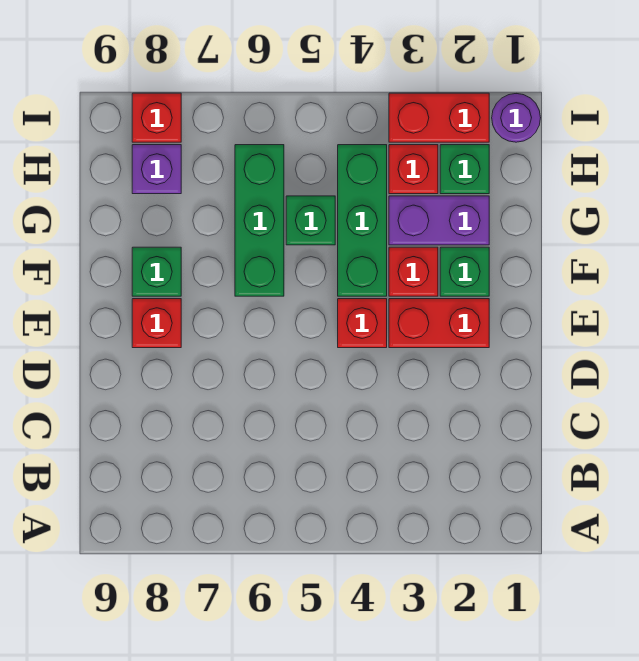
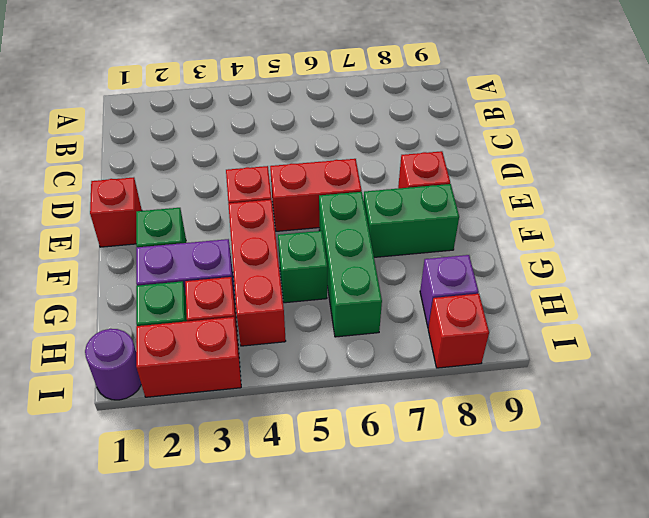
red brick E2:E3 level 1 -> red brick E5:E6 level 1
red brick F3 level 1 -> red brick E1 level 1
green brick F4:H4 level 1 -> red brick F4:H4 level 1
green brick F8 level 1 -> green brick F7:F8 level 1

